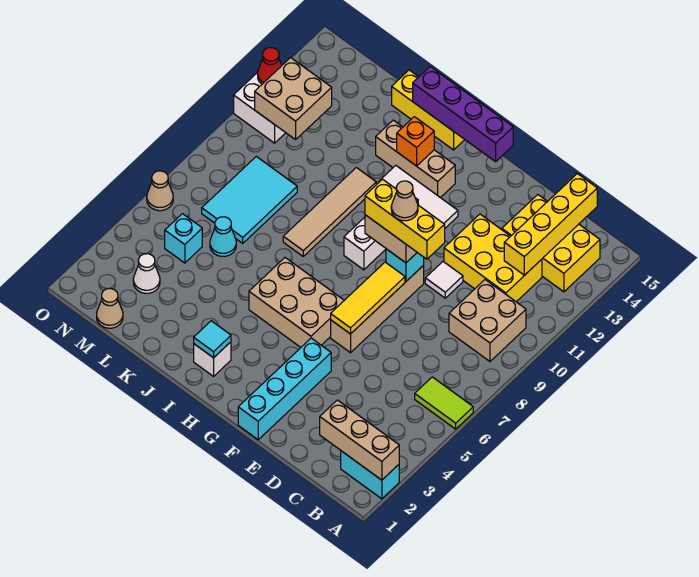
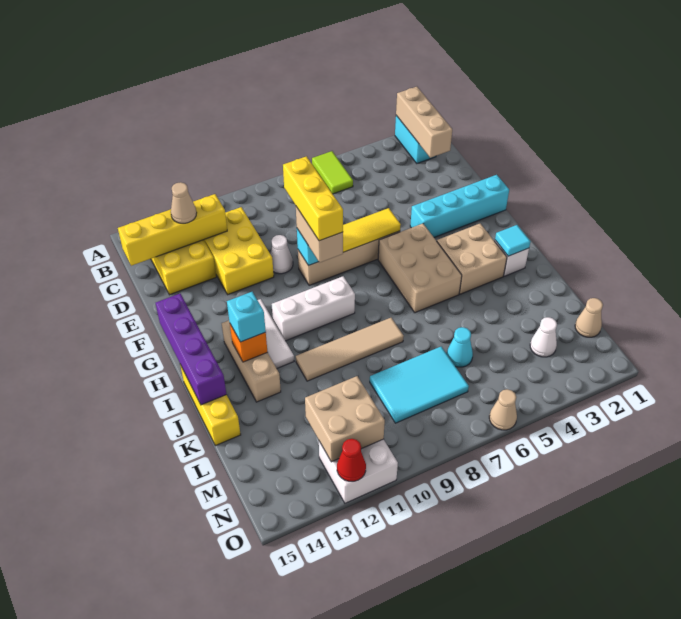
tan brick B9:C10 level 1 -> tan brick H3:I4 level 1
white tile E10 level 1 -> white cone E10 level 1
tan cone F9 level 5 -> tan cone C13 level 3
cyan brick M5 level 1 -> cyan brick I13 level 3

